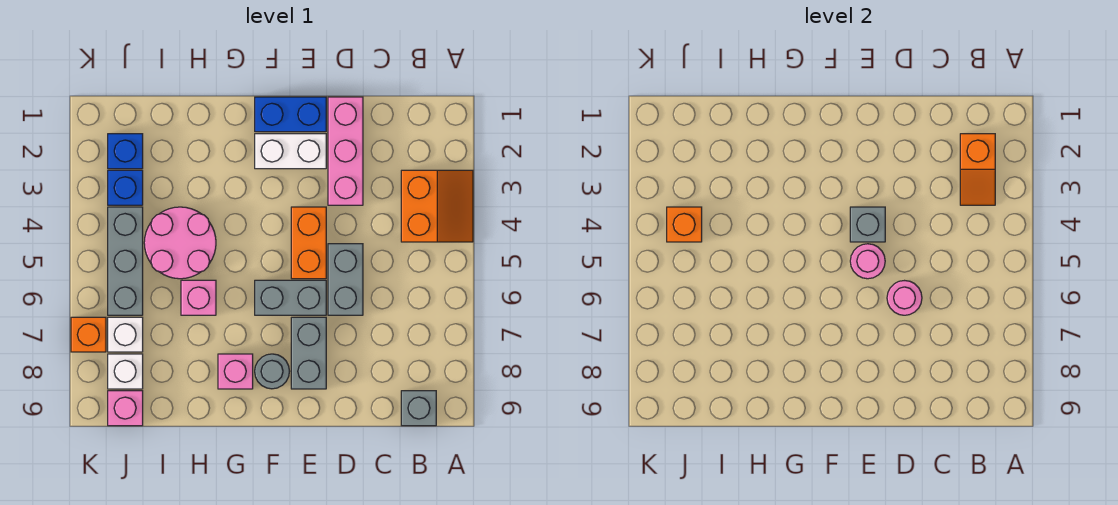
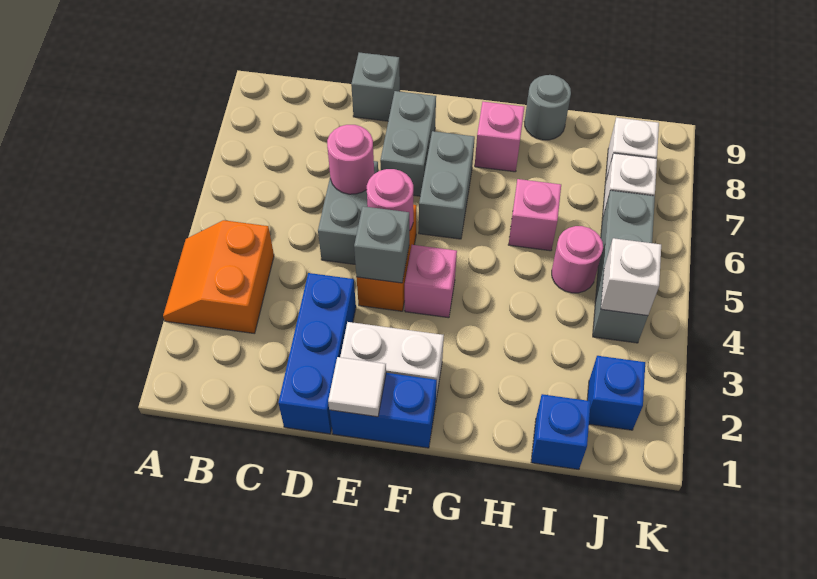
orange slope B2:B3 level 2 top 2 -> none
grey brick B9 level 1 -> grey brick D9 level 1
pink brick D1:D3 level 1 -> blue brick D1:D3 level 1
none -> white tile E1 level 2
grey brick E6:F6 level 1 -> grey brick F6:F7 level 1
grey round brick F8 level 1 -> grey round brick H9 level 1
pink round brick H4:I5 level 1 -> pink round brick I5 level 1
blue brick J3 level 1 -> blue brick I1 level 1
orange brick J4 level 2 -> white brick J4 level 2
pink brick J9 level 1 -> pink brick F4 level 1
orange brick K7 level 1 -> none

